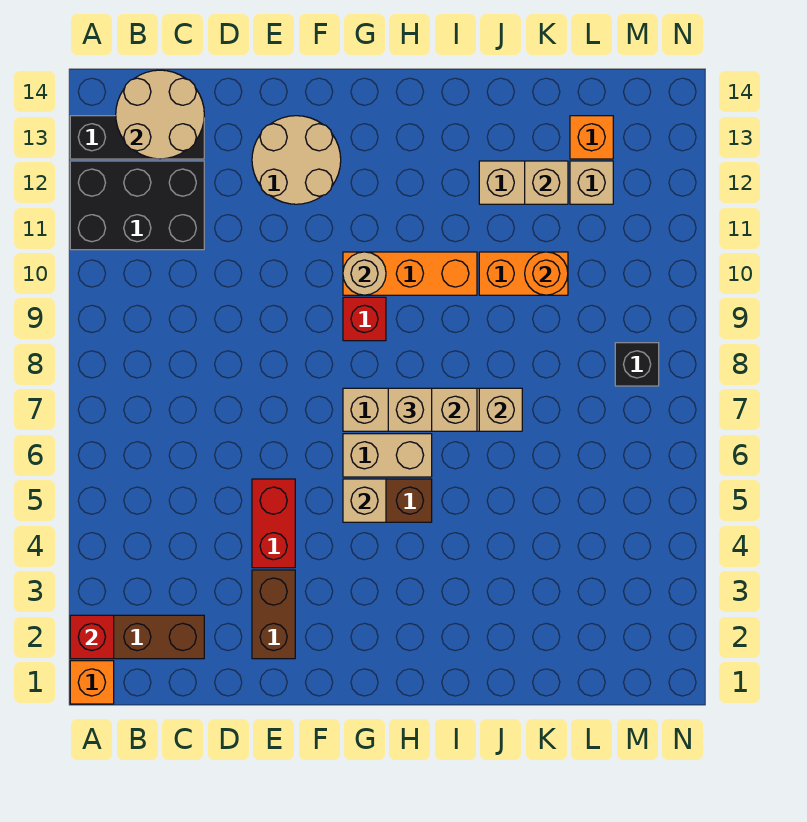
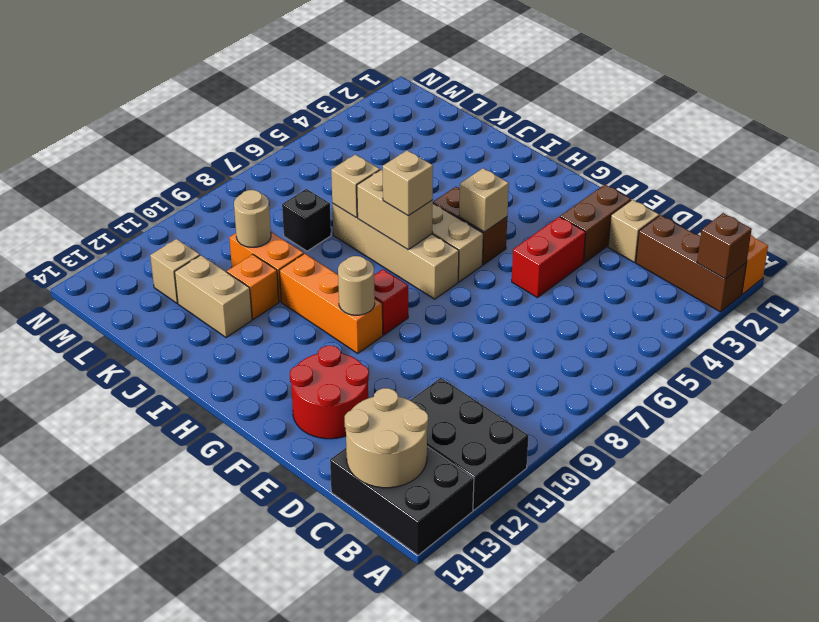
red brick A2 level 2 -> brown brick A2 level 2
black brick A13:C13 level 1 -> black brick A13:C14 level 1
tan round brick E12:F13 level 1 -> red round brick E12:F13 level 1
orange round brick K10 level 2 -> tan round brick K10 level 2
tan brick K12 level 2 -> tan brick D2 level 1
orange brick L13 level 1 -> orange brick J11 level 1
black brick M8 level 1 -> black brick K8 level 1

